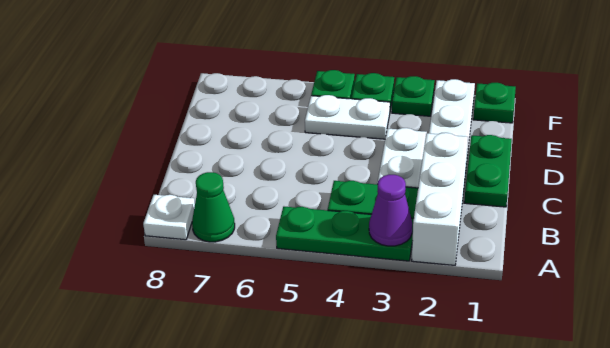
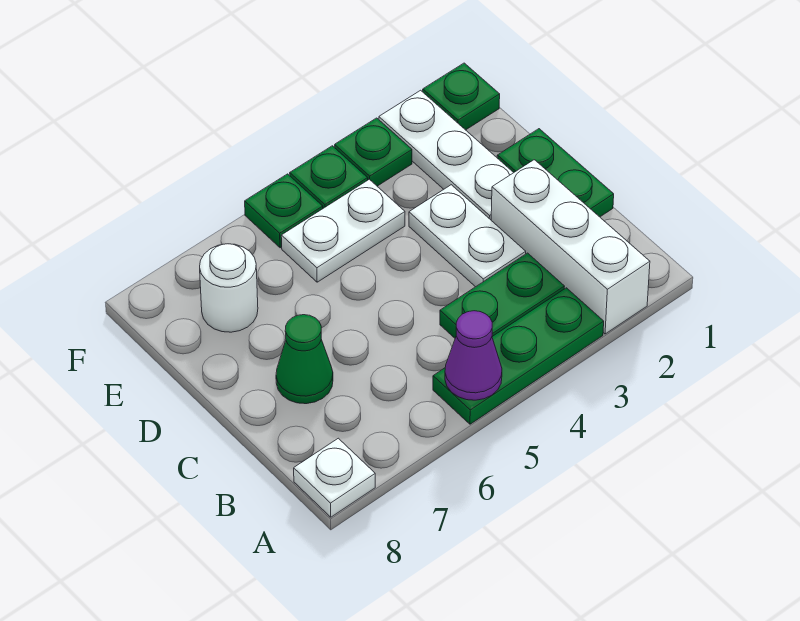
purple cone A3 level 2 -> purple cone A5 level 2
green cone A7 level 1 -> green cone C7 level 1
none -> white round brick E7 level 1

